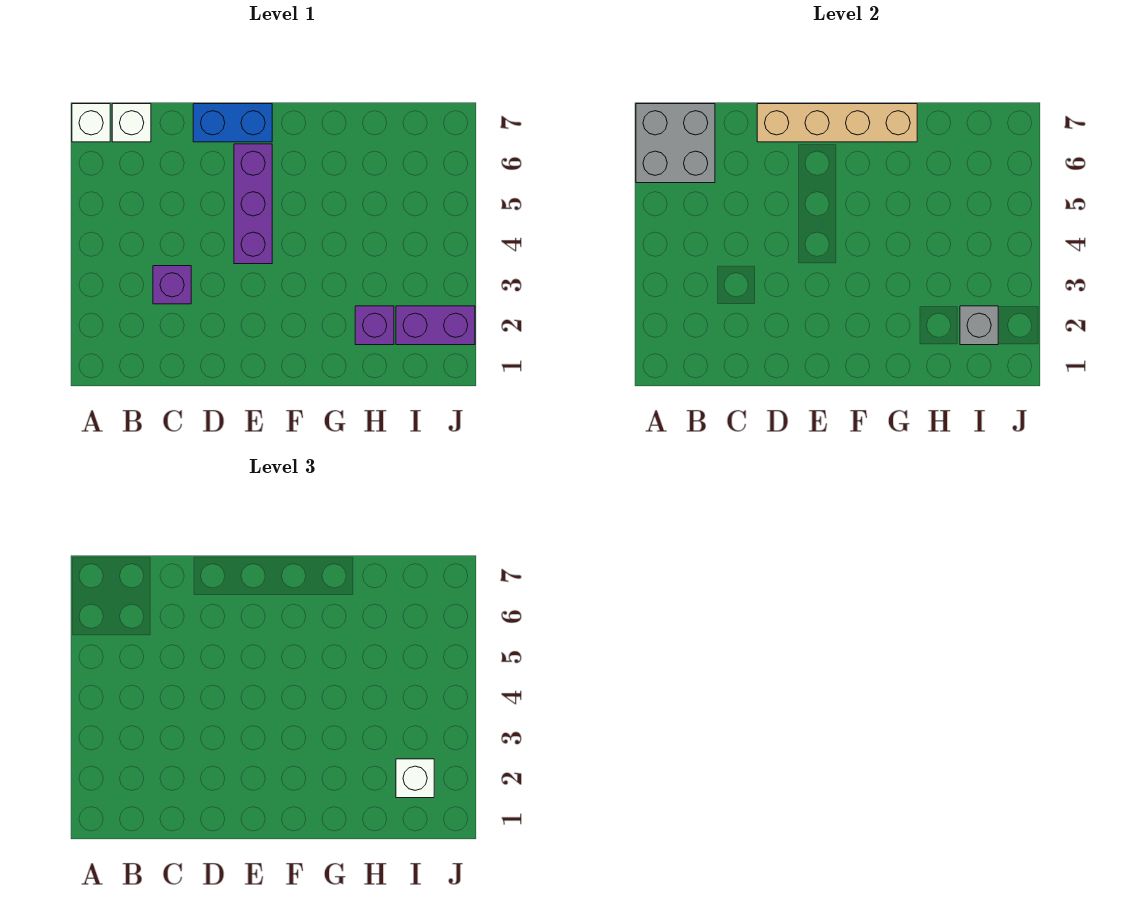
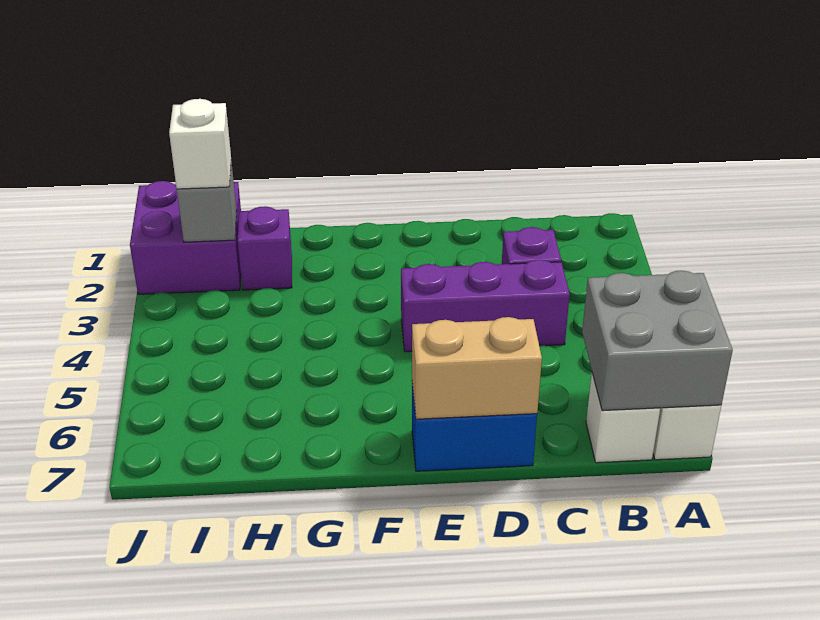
tan brick D7:G7 level 2 -> tan brick D7:E7 level 2
purple brick E4:E6 level 1 -> purple brick C4:E4 level 1
purple brick I2:J2 level 1 -> purple brick I1:J2 level 1

